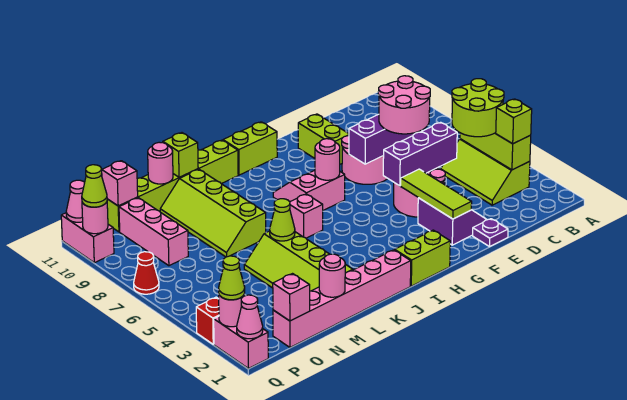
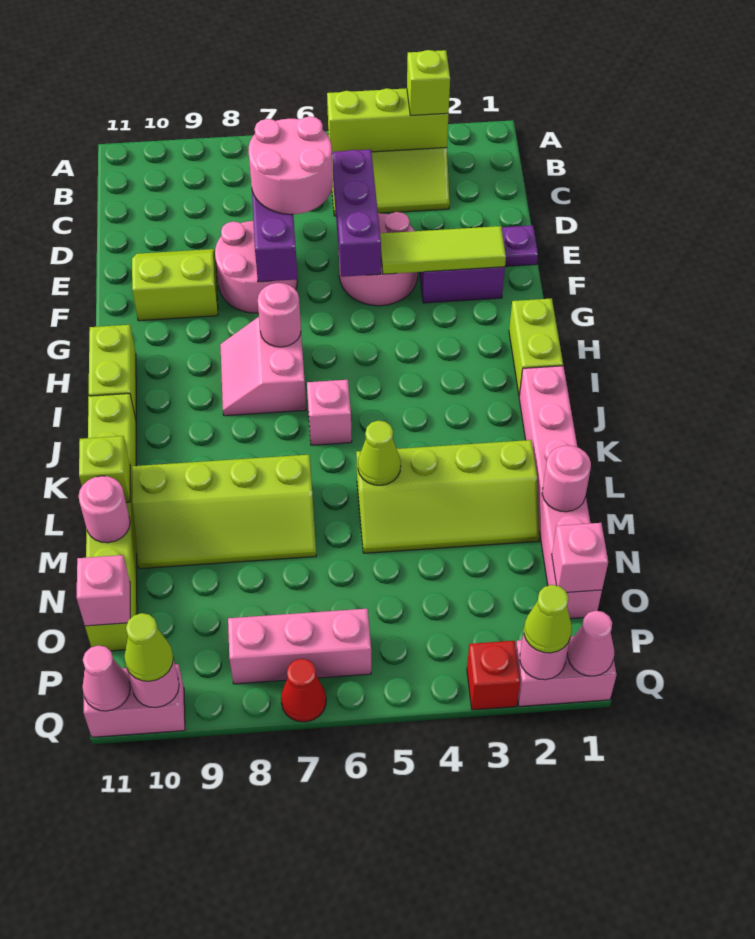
lime round brick B4:C5 level 3 -> none
pink brick O8:O10 level 1 -> pink brick P6:P8 level 1

